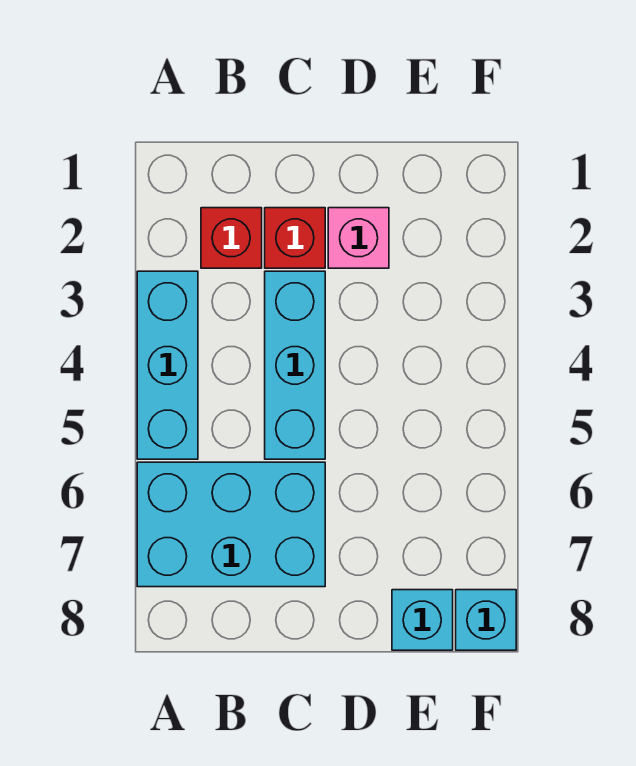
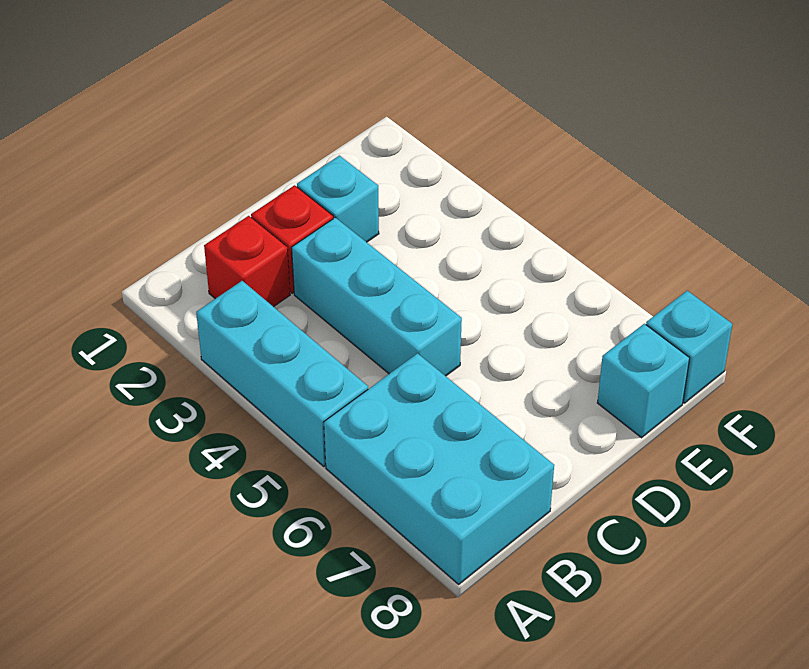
cyan brick A6:C7 level 1 -> cyan brick A6:B8 level 1
pink brick D2 level 1 -> cyan brick D2 level 1

